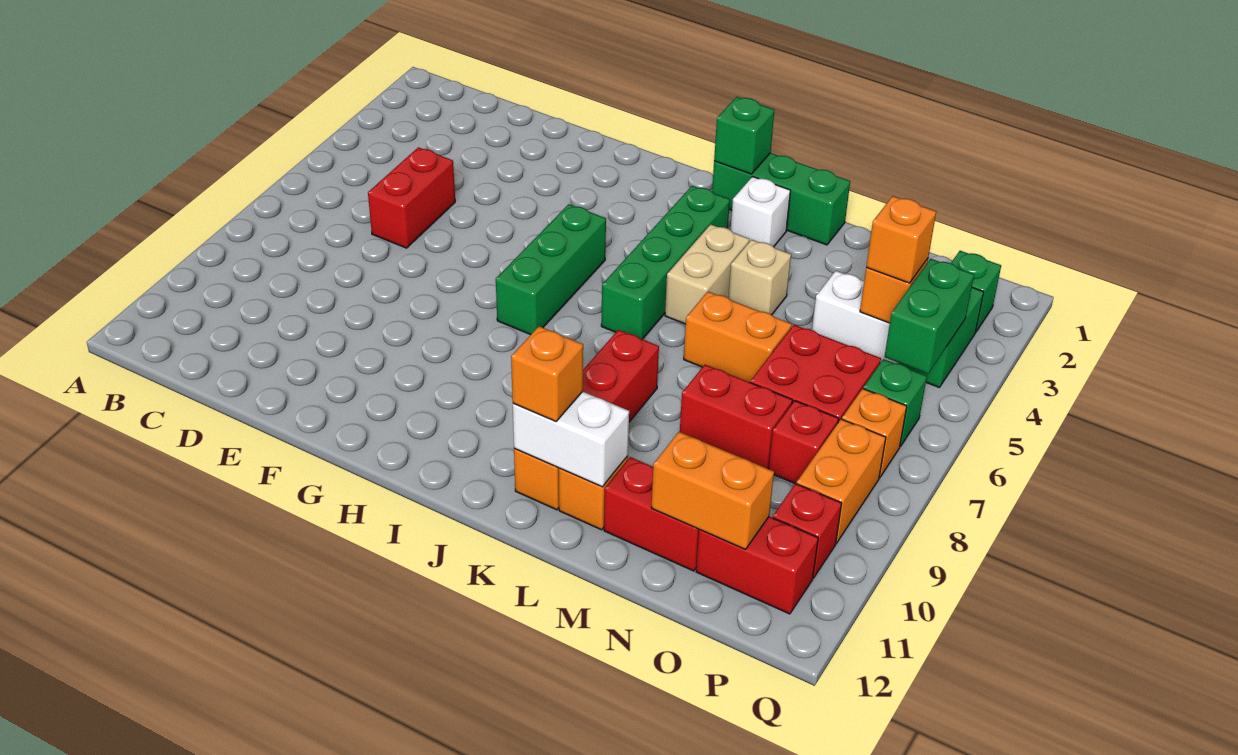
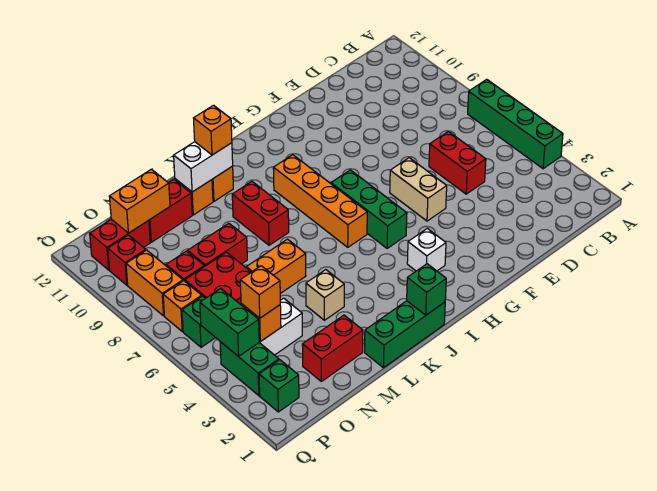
none -> orange brick I6:I9 level 1
green brick J3:J6 level 1 -> green brick A4:A7 level 1
white brick K2 level 1 -> white brick H3 level 1
tan brick K4:K5 level 1 -> tan brick F5:F6 level 1
none -> red brick M2:N2 level 1

